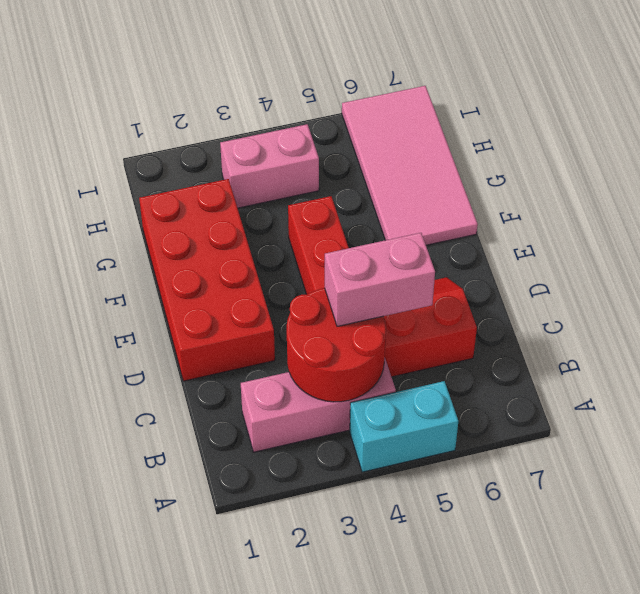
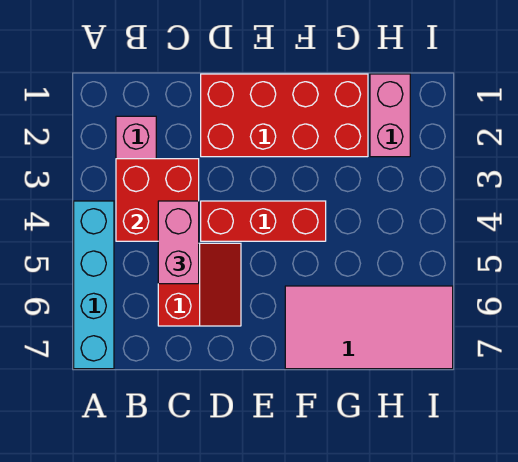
cyan brick A4:A5 level 1 -> cyan brick A4:A7 level 1
red round brick B3:C4 level 2 -> red brick B3:C4 level 2
pink brick H3:H4 level 1 -> pink brick H1:H2 level 1

